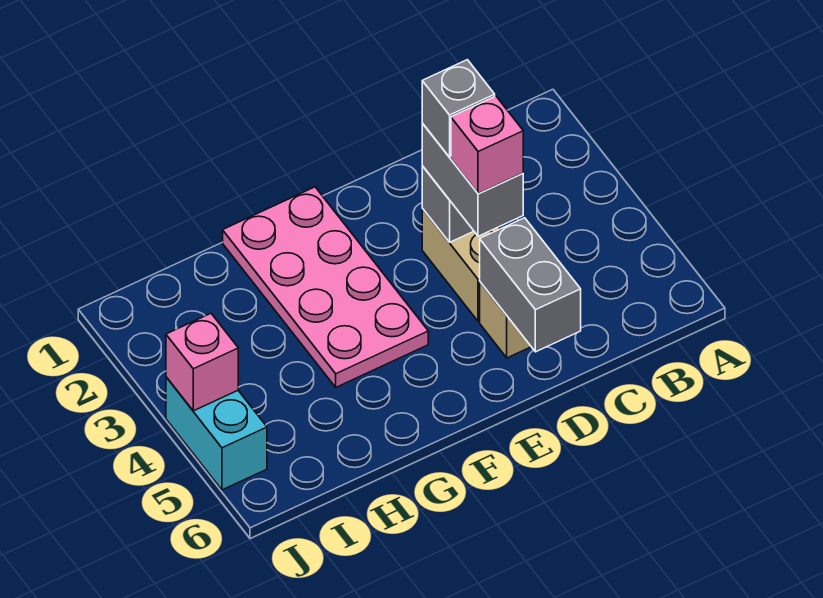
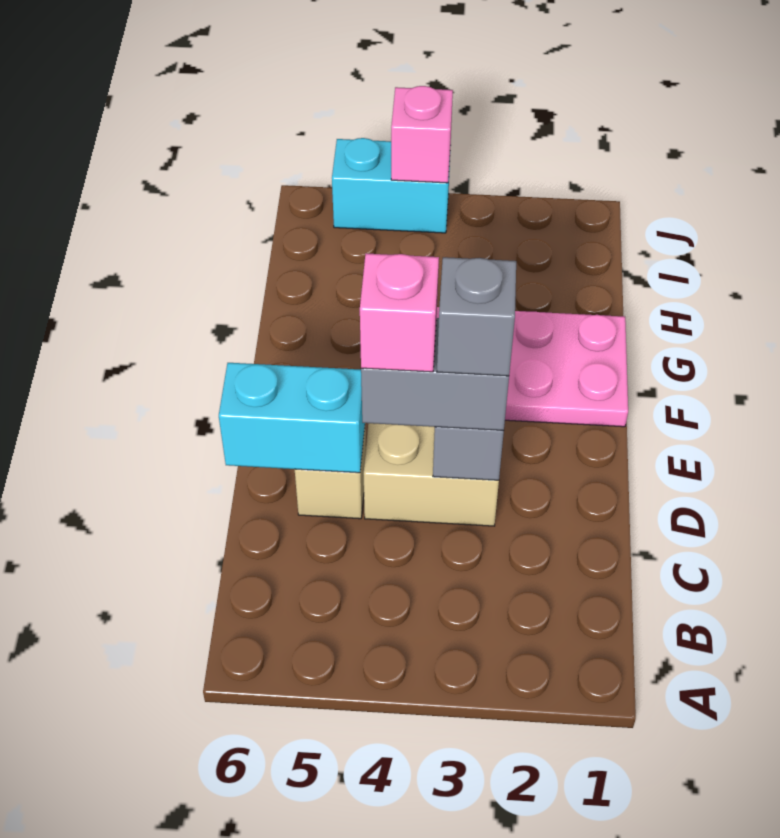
grey brick D5:D6 level 2 -> cyan brick D5:D6 level 2

